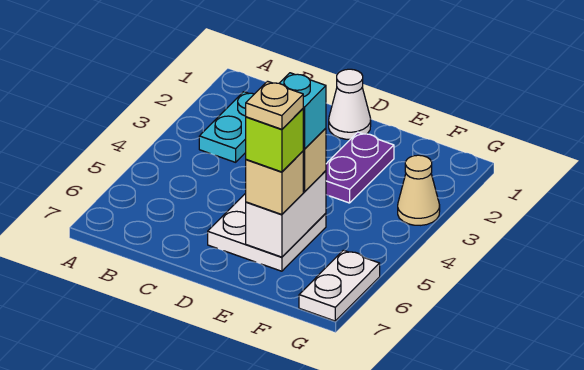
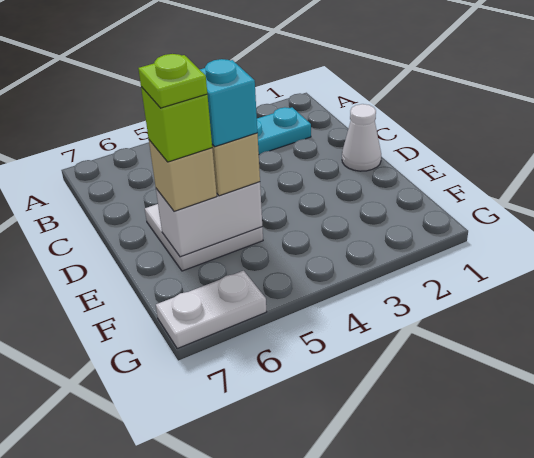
purple plate E2:E3 level 1 -> none
tan plate E6 level 5 -> lime plate E6 level 5
tan cone G3 level 1 -> none

